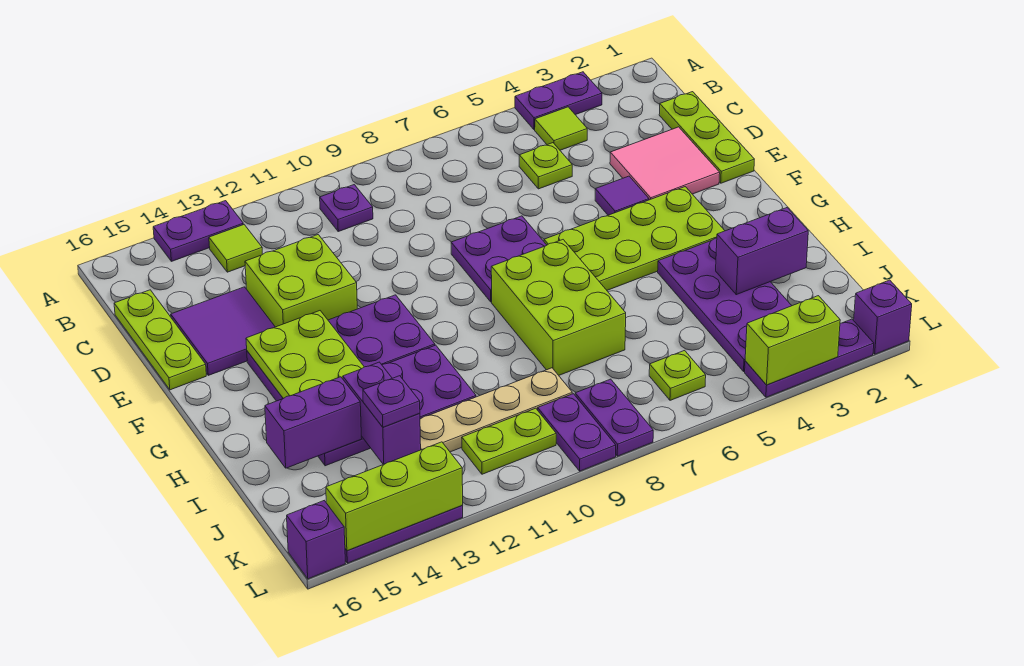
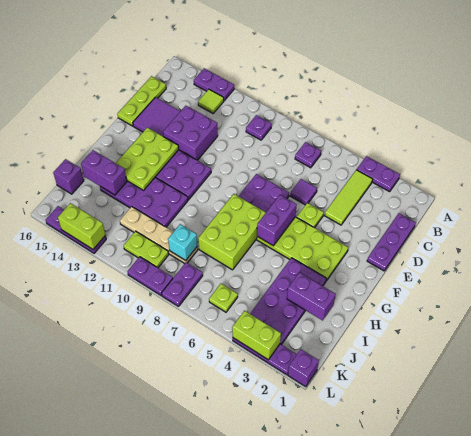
lime tile B4 level 1 -> lime tile B4:D4 level 1
lime plate C1:E1 level 1 -> purple plate C1:E1 level 1
lime plate C5 level 1 -> lime plate E5 level 1
pink tile D2:E3 level 1 -> none
lime brick D12:E13 level 1 -> purple brick D12:E13 level 1
purple tile E4 level 1 -> purple tile D6 level 1
purple brick I13:J13 level 2 -> purple brick F6:G6 level 2
none -> cyan brick J9 level 2
purple plate J13 level 3 -> purple plate B7 level 1
purple plate K9:L9 level 1 -> purple plate L9:L10 level 1
lime brick L13:L15 level 2 -> lime brick L13:L14 level 2
purple brick L16 level 1 -> purple brick J16 level 1

